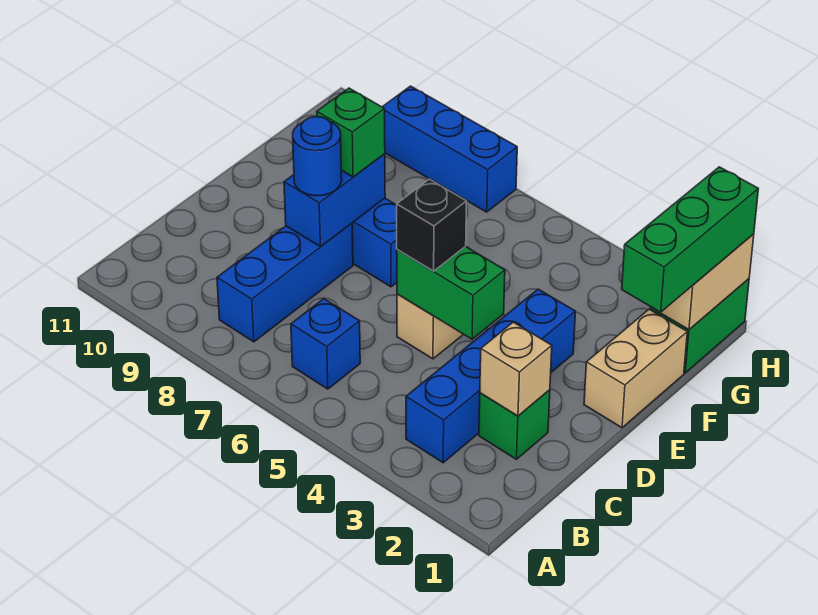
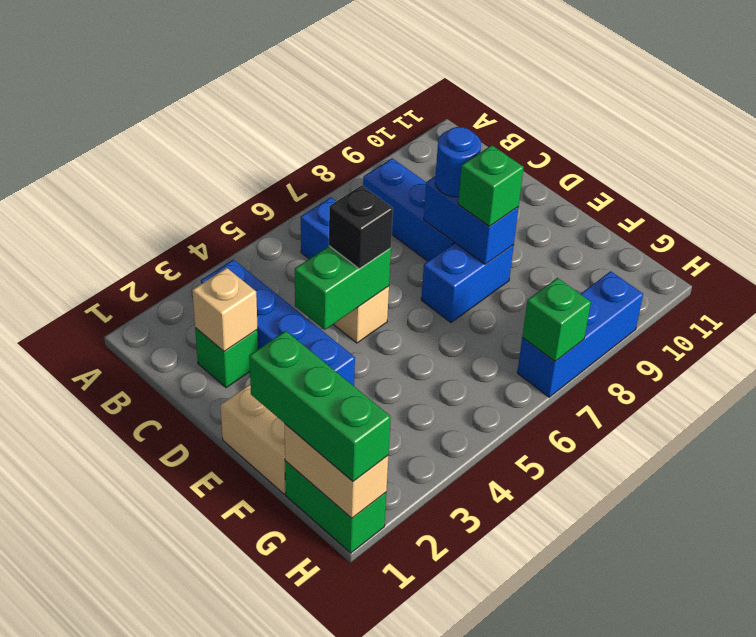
none -> green brick H7 level 2

